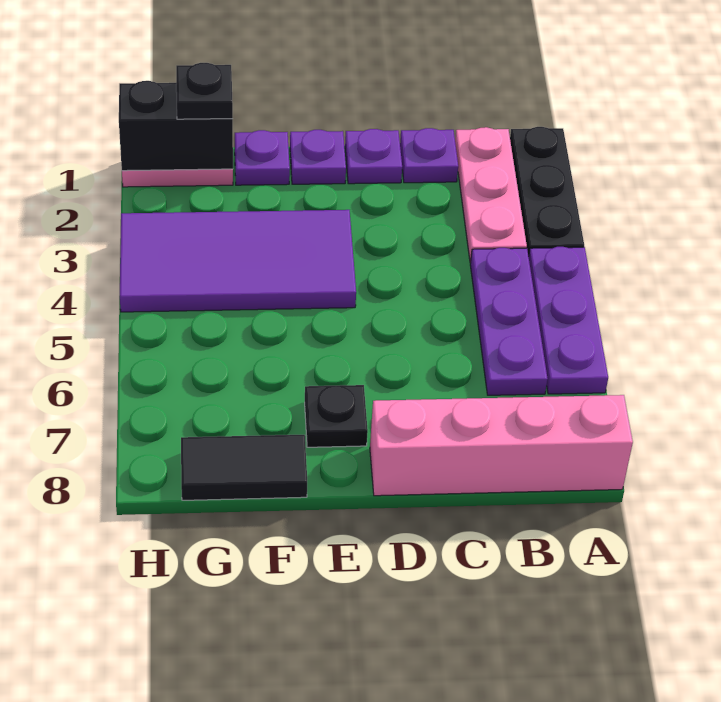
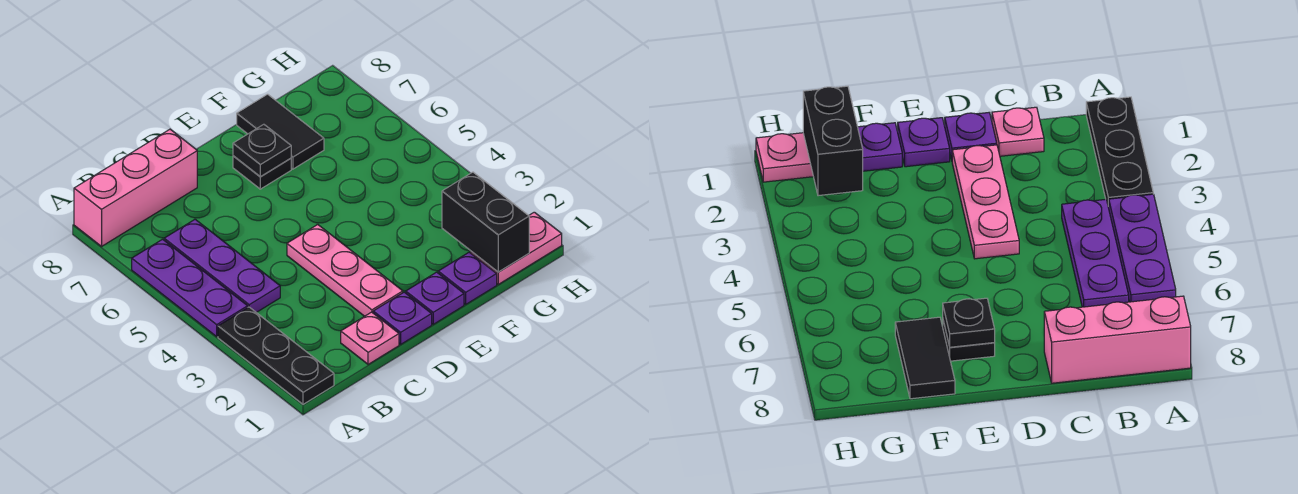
pink brick A8:D8 level 1 -> pink brick A8:C8 level 1
pink plate B1:B3 level 1 -> pink plate D2:D4 level 1
purple plate C1 level 1 -> pink plate C1 level 1
purple tile E3:H4 level 1 -> none
black tile F8:G8 level 1 -> black tile F7:F8 level 1
black brick G1:H1 level 2 -> black brick G1:G2 level 2
black plate G1 level 3 -> black plate E7 level 2

